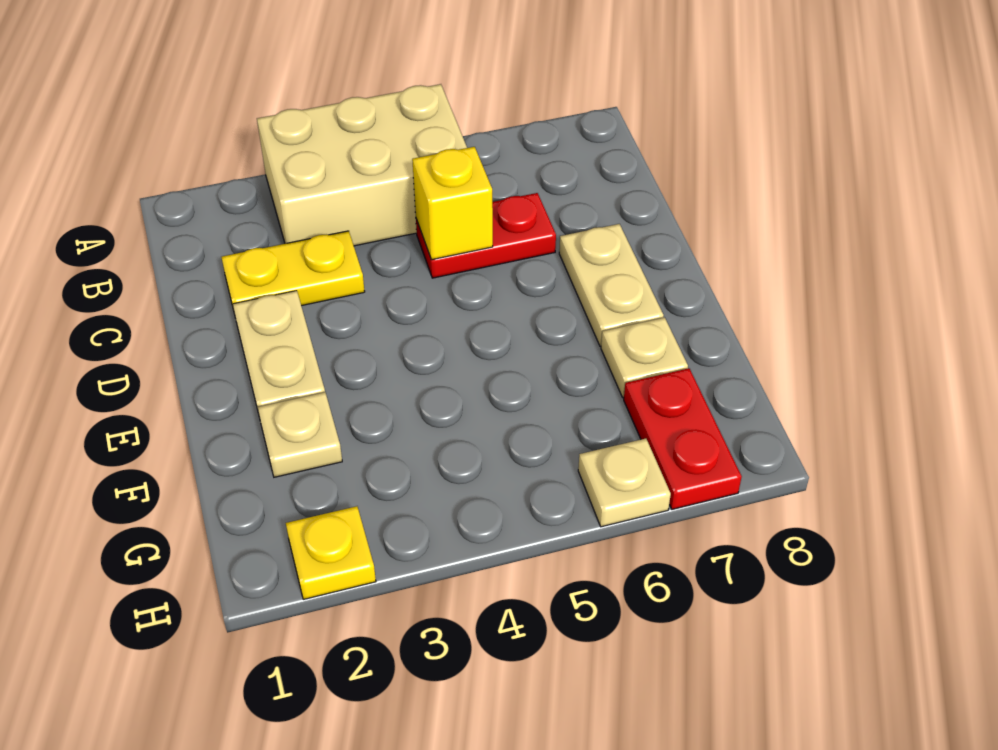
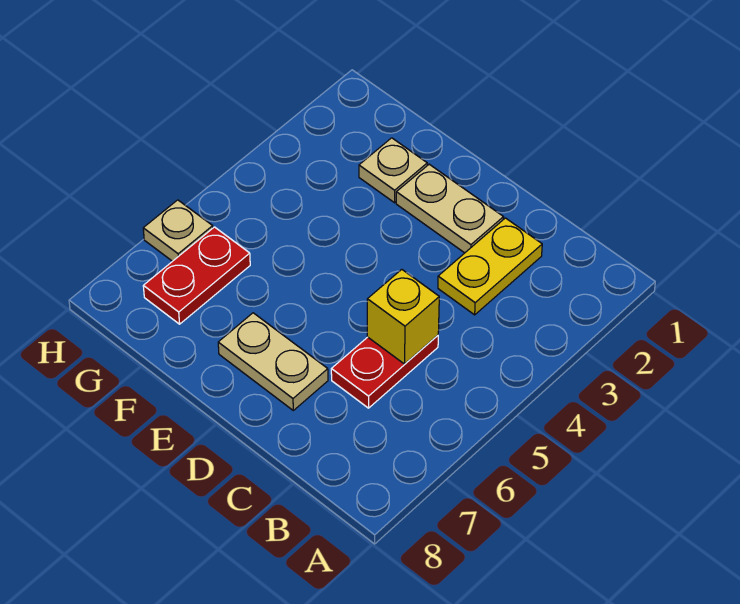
tan brick A3:B5 level 1 -> none
tan plate F7 level 1 -> none
red plate G7:H7 level 1 -> red plate G6:G7 level 1
yellow plate H2 level 1 -> none

